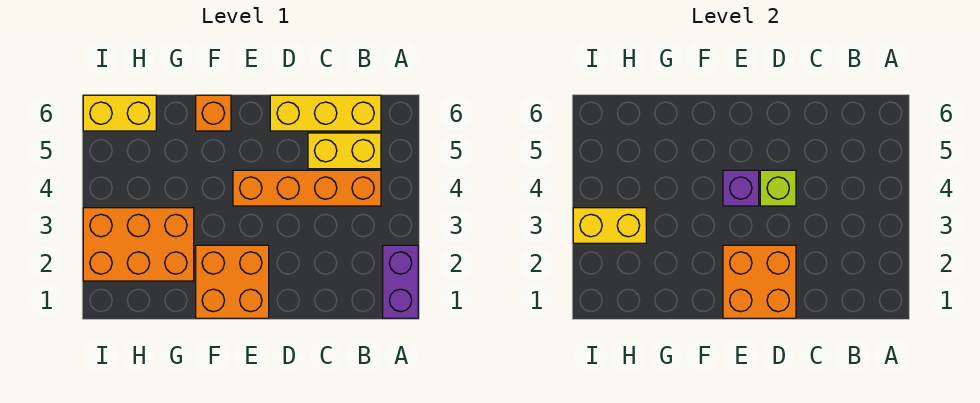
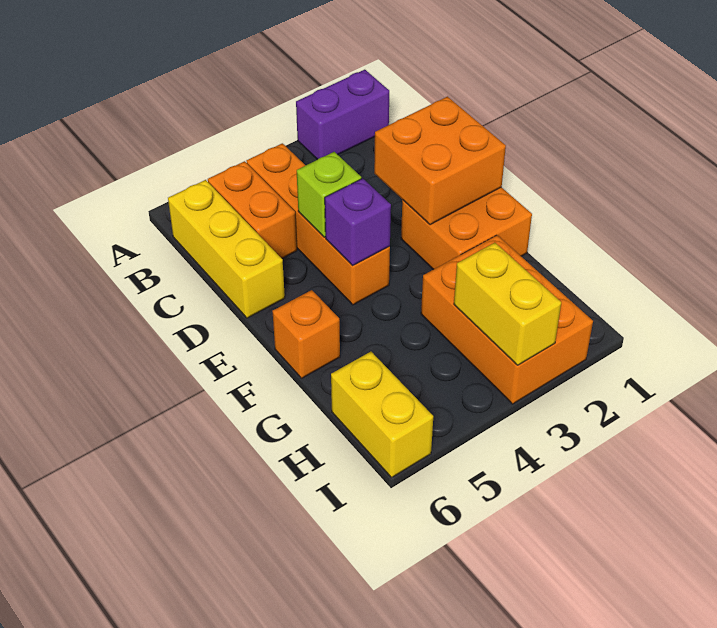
yellow brick B5:C5 level 1 -> orange brick B5:C5 level 1

